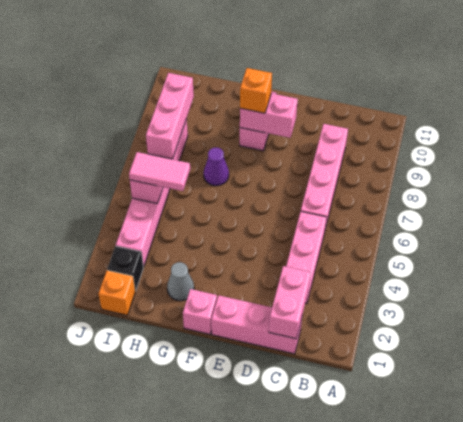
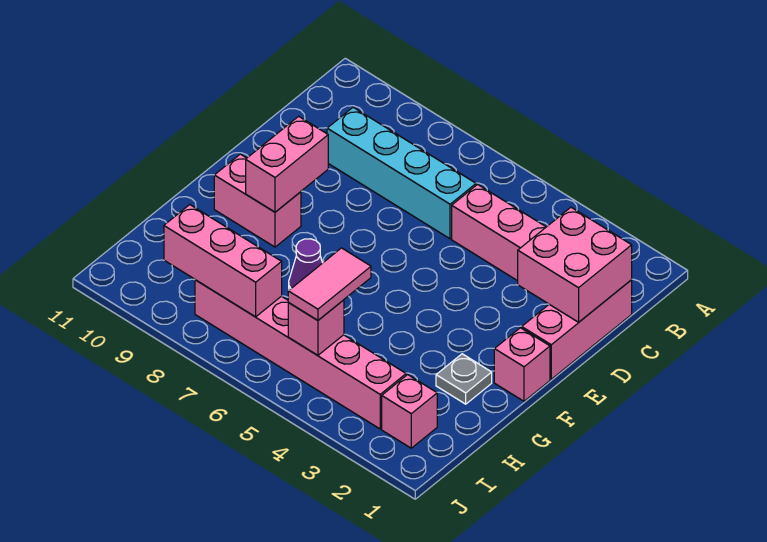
pink brick C1:C2 level 2 -> pink brick C1:D2 level 2
pink brick C6:C9 level 1 -> cyan brick C6:C9 level 1
orange brick F9 level 3 -> none
grey cone G2 level 1 -> grey plate G2 level 1
orange brick I1 level 1 -> none
black brick I2 level 1 -> pink brick I2 level 1

